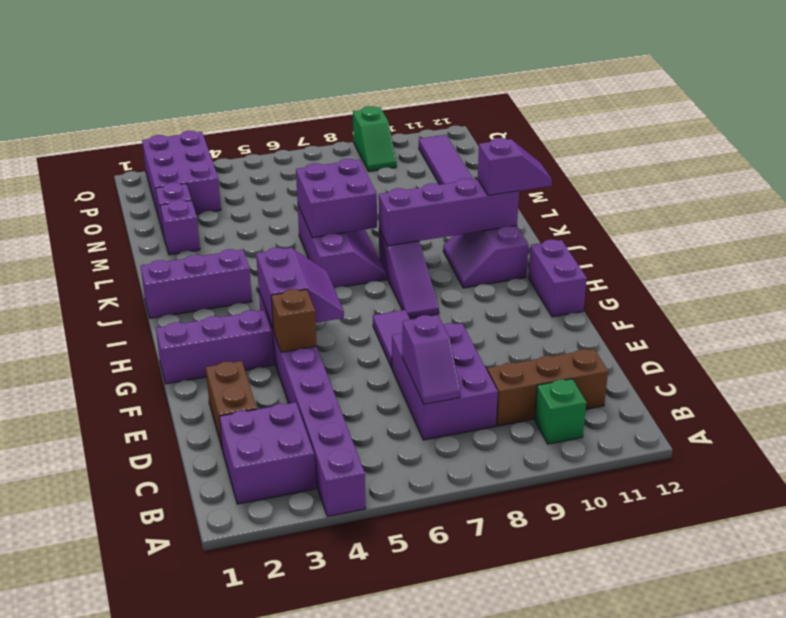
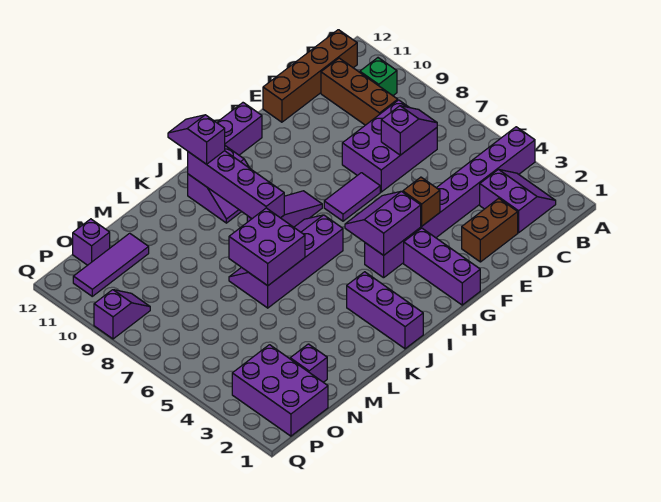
purple brick B2:C3 level 1 -> purple slope B2:C3 level 1 top C
none -> brown brick B12:E12 level 1
purple slope J6:L7 level 1 top 6 -> purple slope I6:L7 level 1 top 6
purple brick M2 level 1 -> purple brick O12 level 1
purple brick O2:Q3 level 1 -> purple brick O1:P3 level 1
green slope P9:Q9 level 1 top Q -> purple slope P9:Q9 level 1 top Q

